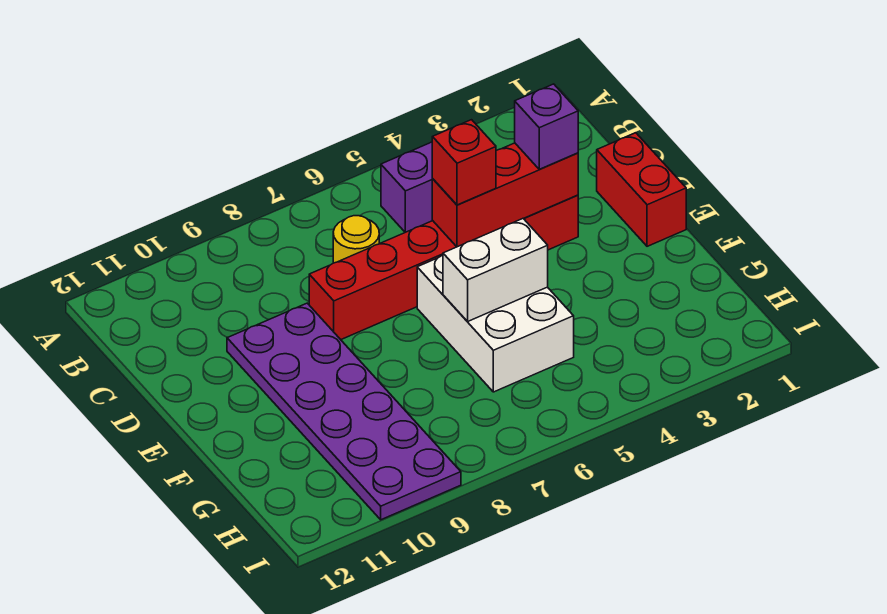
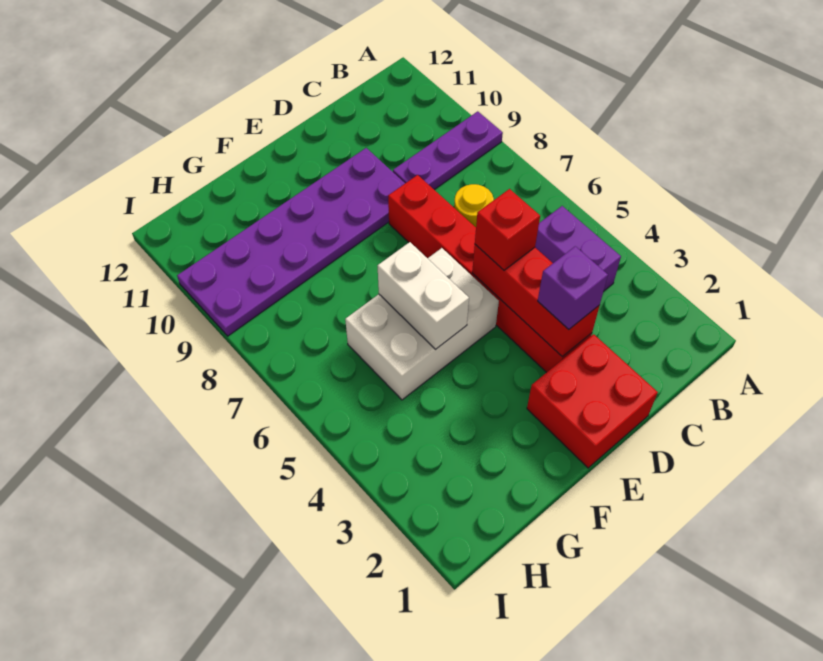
none -> purple plate A9:C9 level 1
red brick D1:E1 level 1 -> red brick D1:E2 level 1

